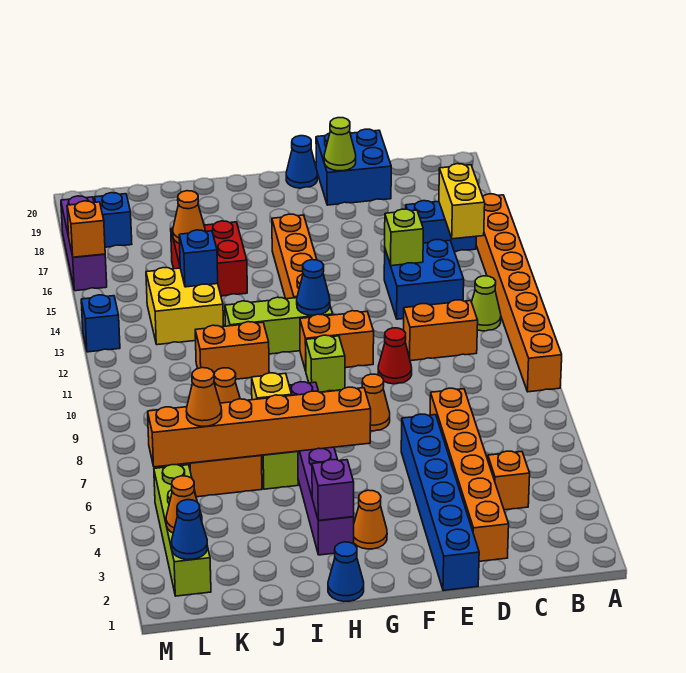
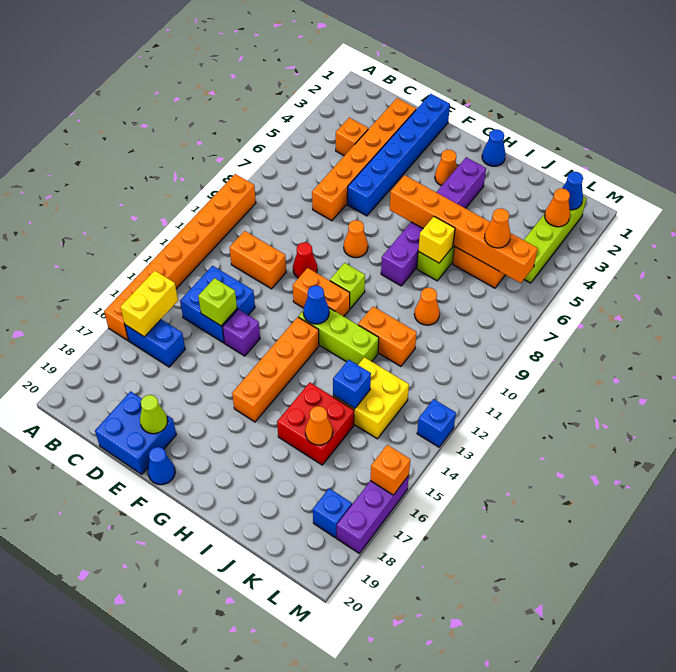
lime cone B12 level 1 -> none
purple brick H3 level 2 -> purple brick E14 level 1

